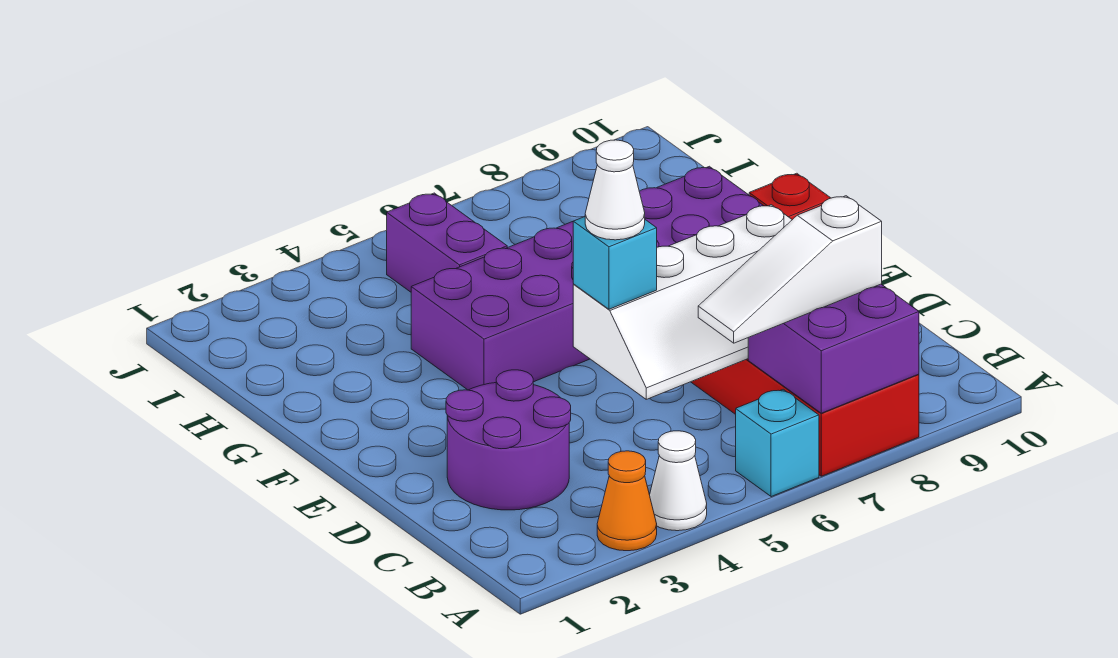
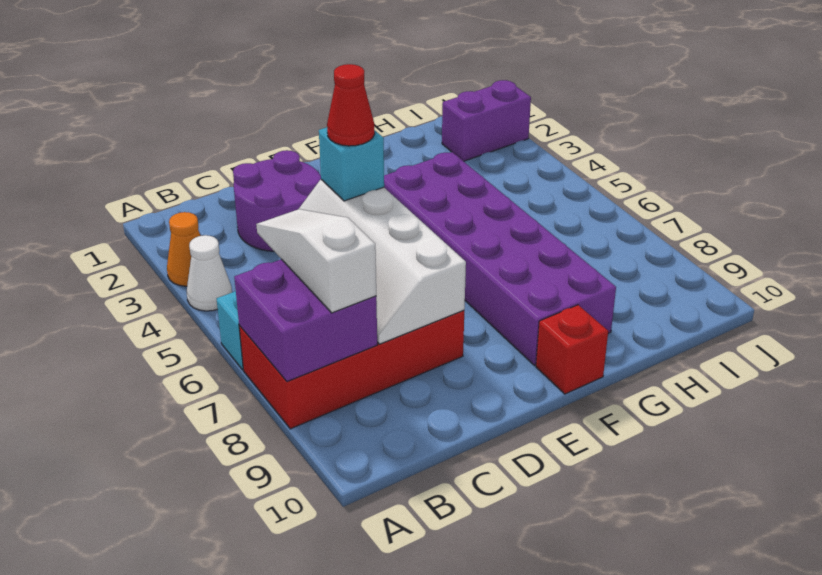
white cone D5 level 4 -> red cone D5 level 4
purple brick H5:I5 level 1 -> purple brick I2:J2 level 1

